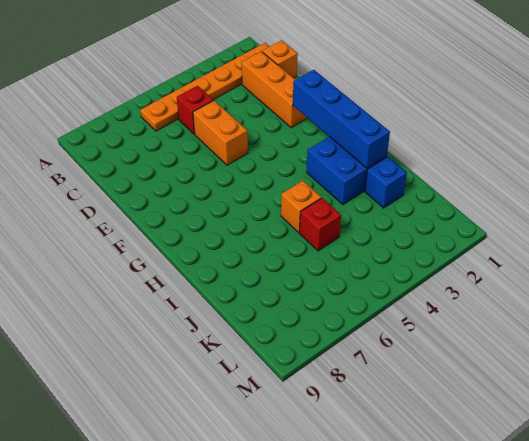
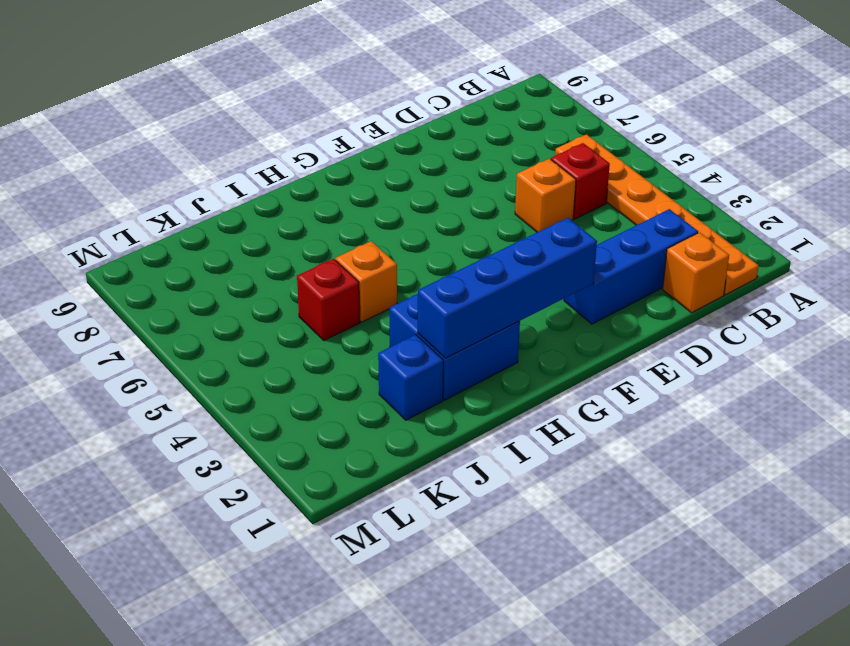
orange brick C2:E2 level 1 -> blue brick C2:E2 level 1
orange brick D5:E5 level 1 -> orange brick D5 level 1

